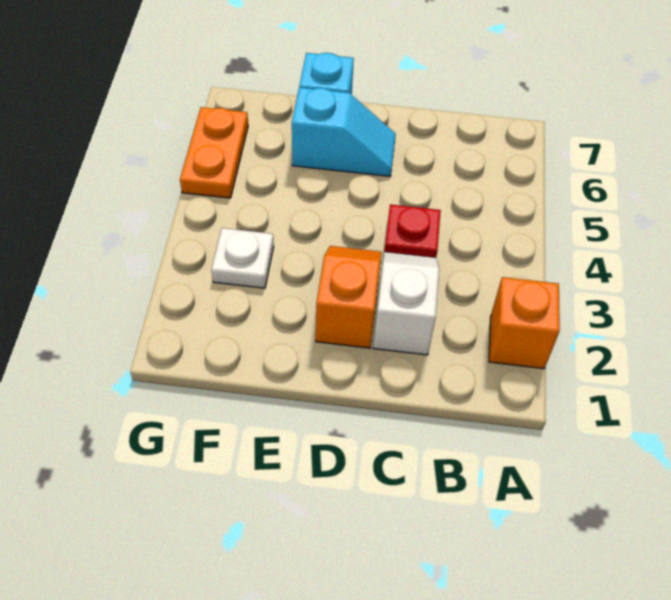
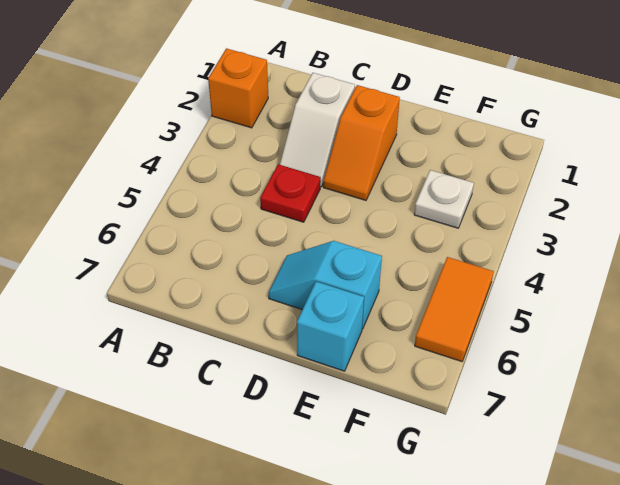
orange plate G5:G6 level 1 -> orange tile G5:G6 level 1

